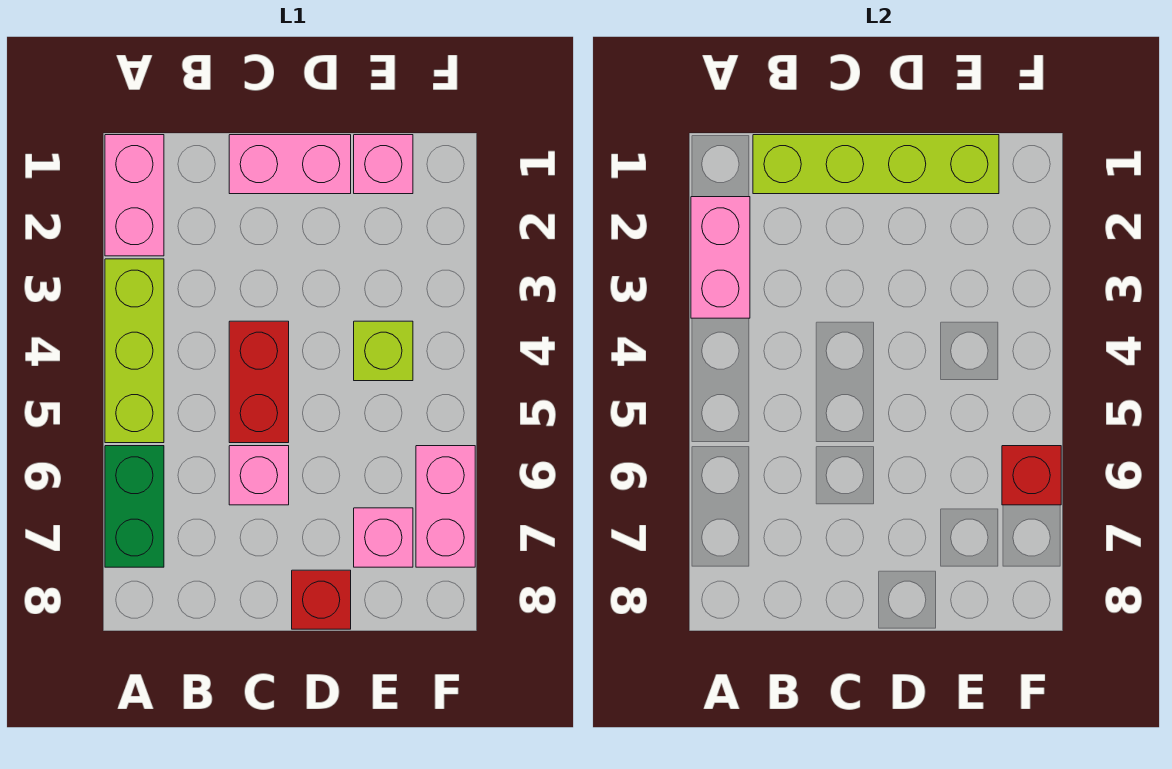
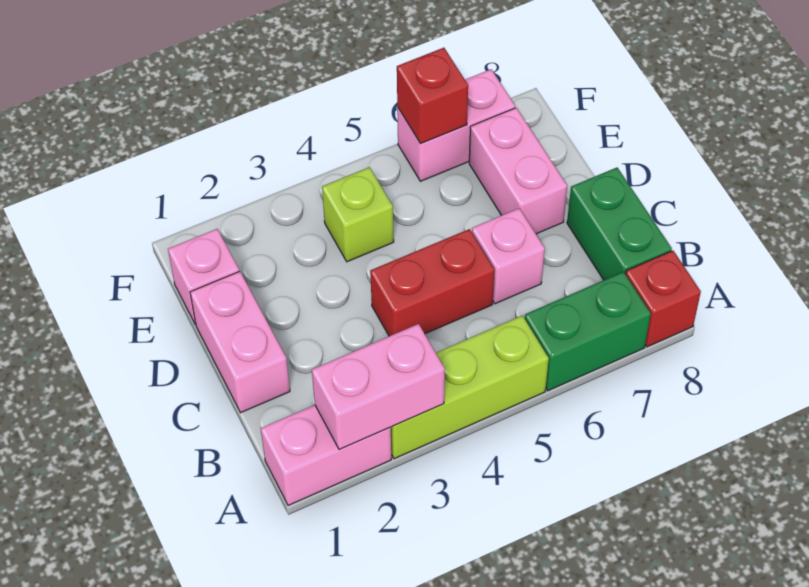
lime brick B1:E1 level 2 -> none
none -> green brick B8:C8 level 1
red brick D8 level 1 -> red brick A8 level 1
pink brick E7 level 1 -> pink brick D7:E7 level 1

